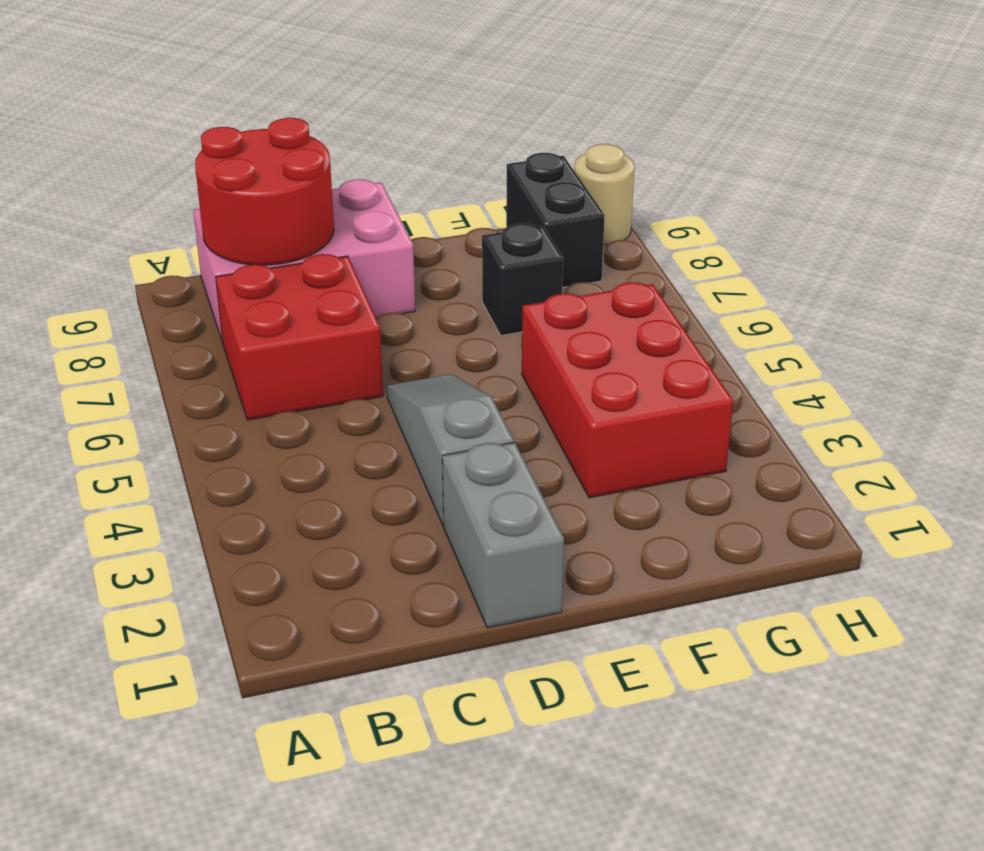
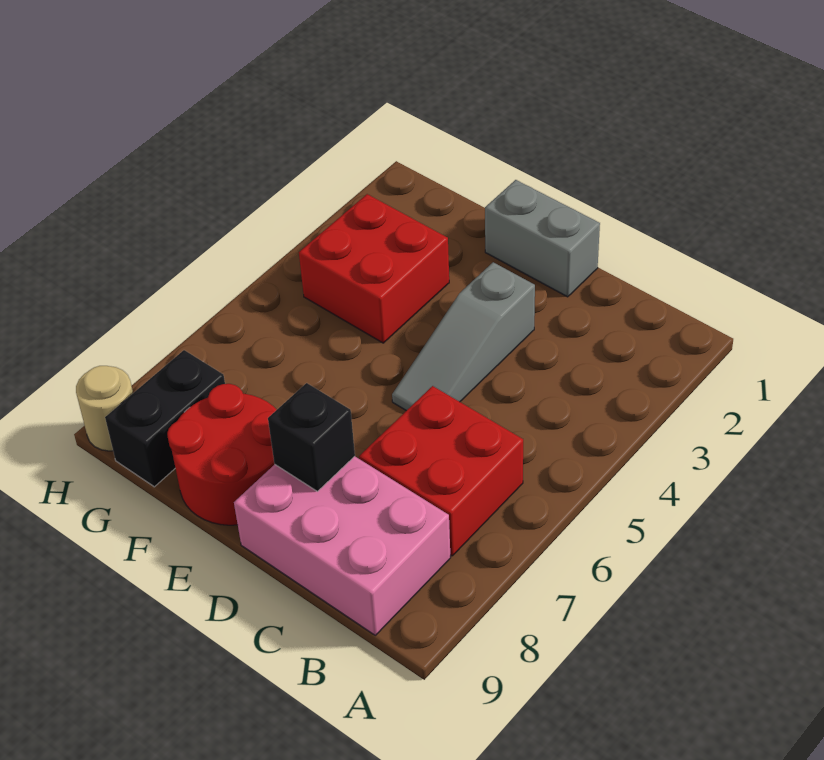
red round brick B8:C9 level 2 -> red round brick E8:F9 level 1
grey brick D1:D2 level 1 -> grey brick D1:E1 level 1
red brick F3:G5 level 1 -> red brick F3:G4 level 1
black brick F7 level 1 -> black brick D8 level 2

